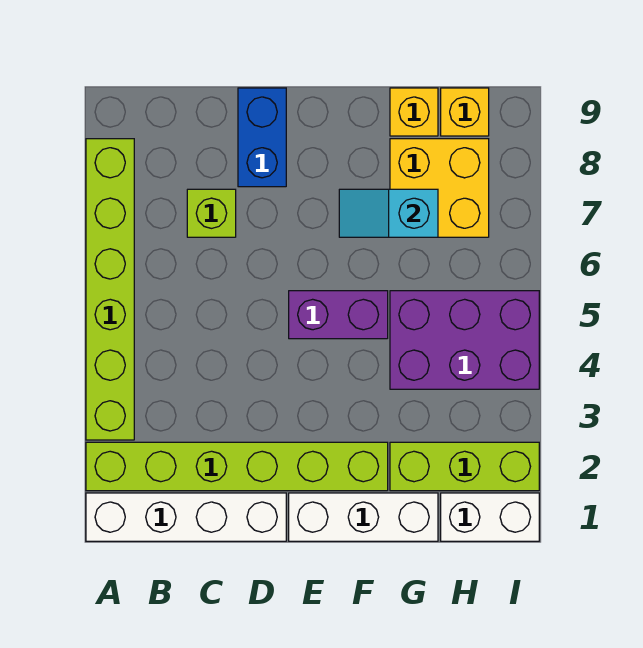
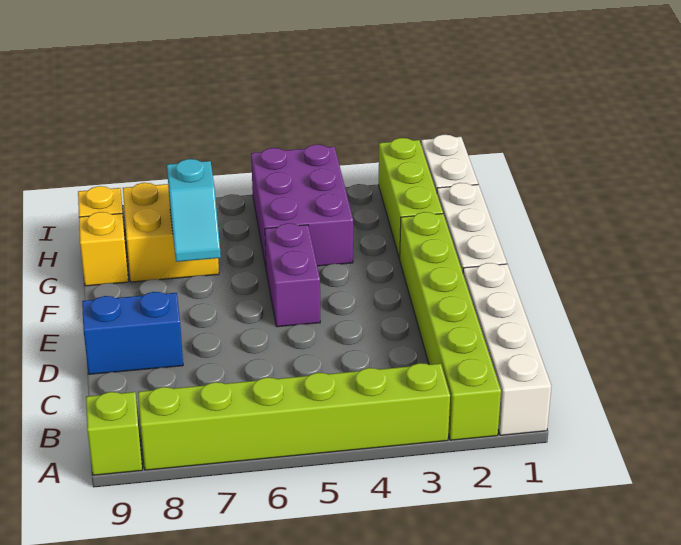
lime brick C7 level 1 -> lime brick A9 level 1

